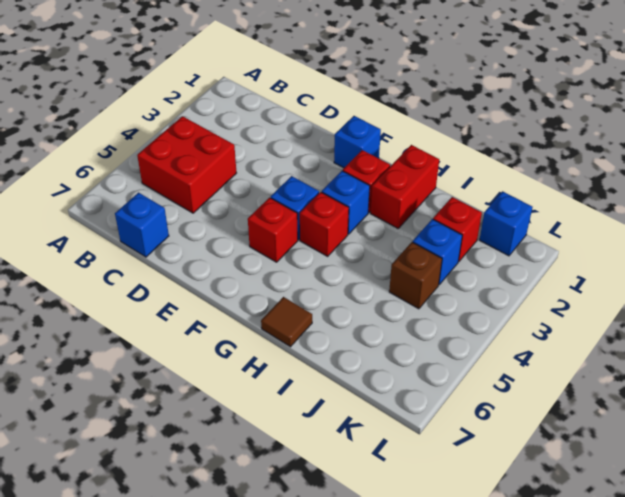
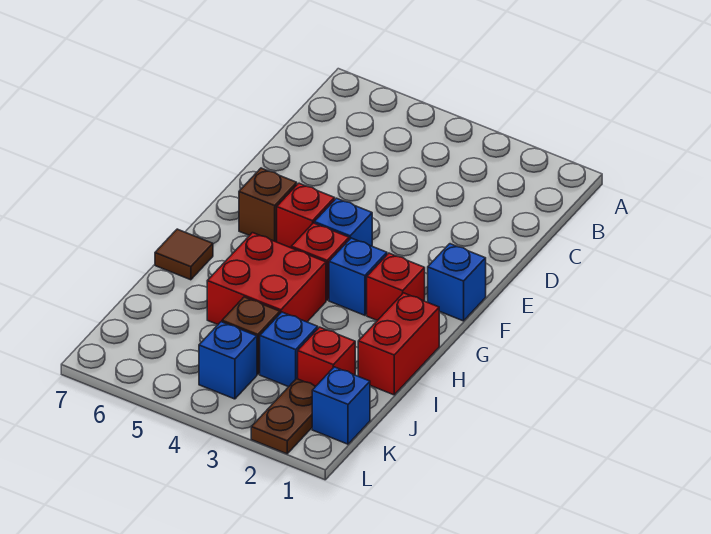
red brick B4:C5 level 1 -> red brick H4:I5 level 1
blue brick C7 level 1 -> blue brick K4 level 1
none -> brown brick F6 level 1
red brick H1:H2 level 1 -> red brick H1:I1 level 1
none -> brown plate K2:L2 level 1

